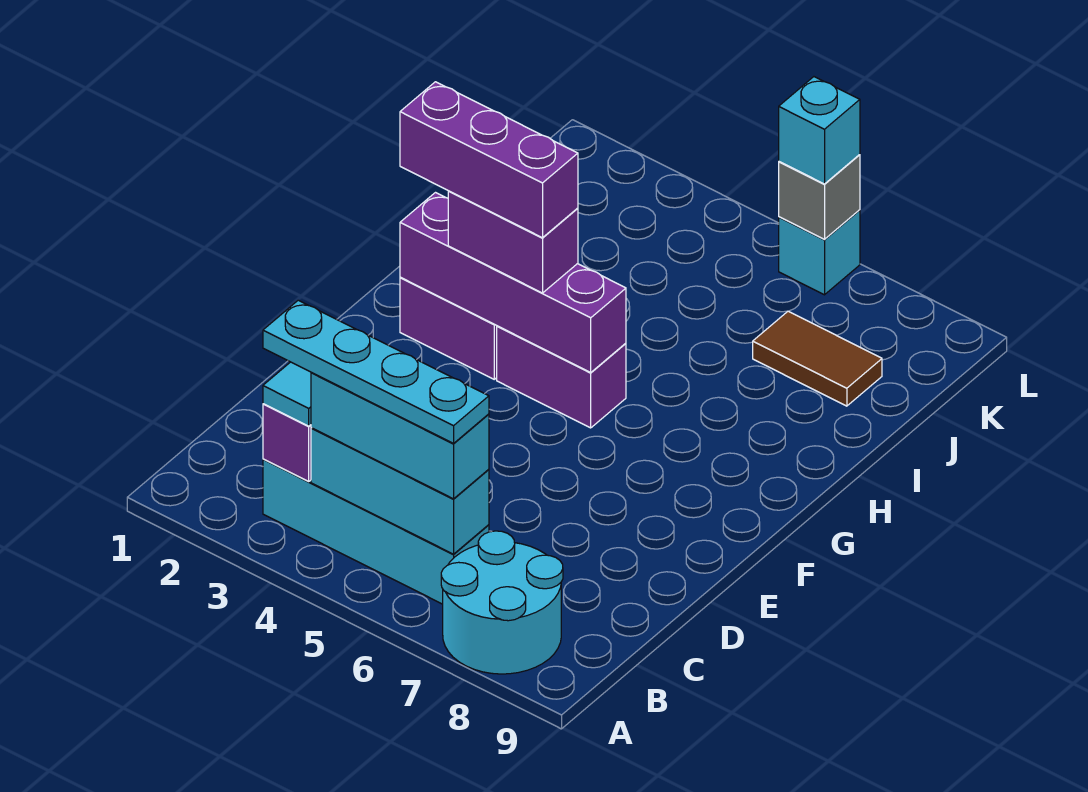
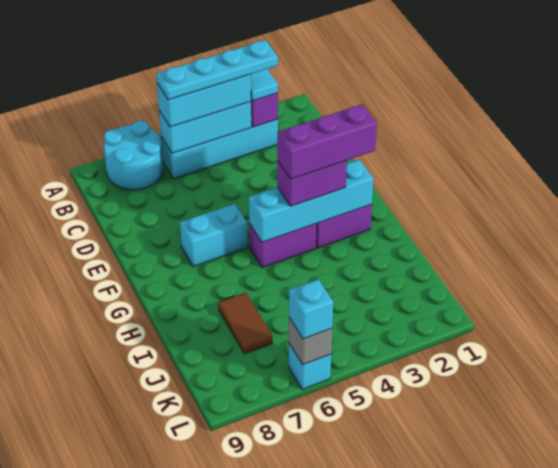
none -> cyan brick F6:F7 level 1
purple brick G2:G5 level 2 -> cyan brick G2:G5 level 2
brown tile J7:J8 level 1 -> brown tile I7:J7 level 1

